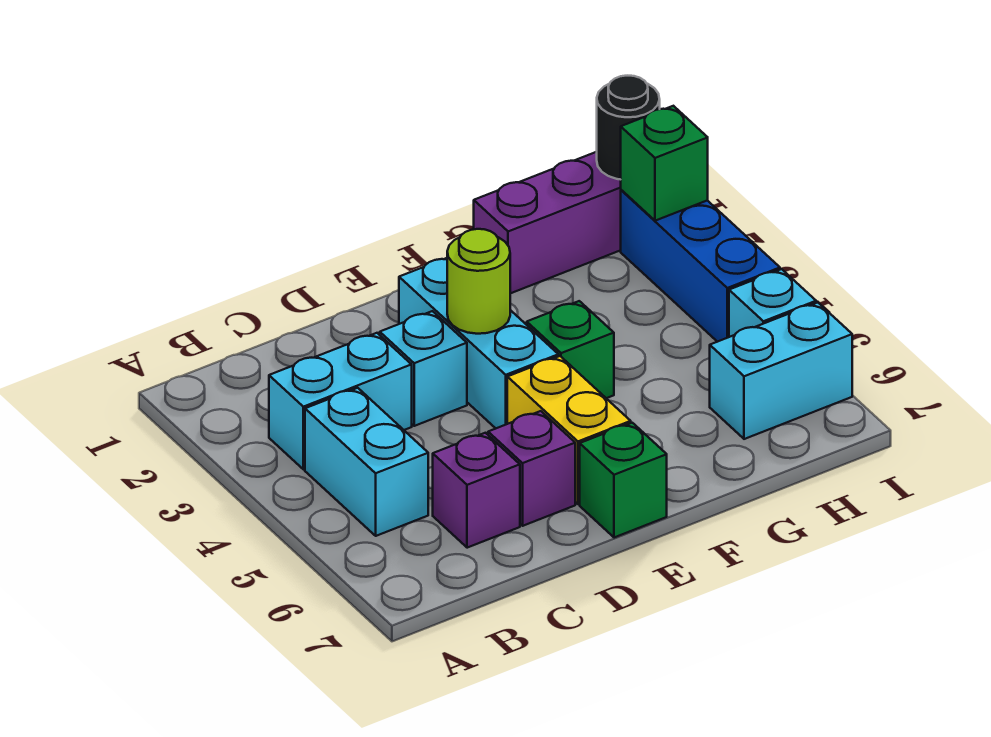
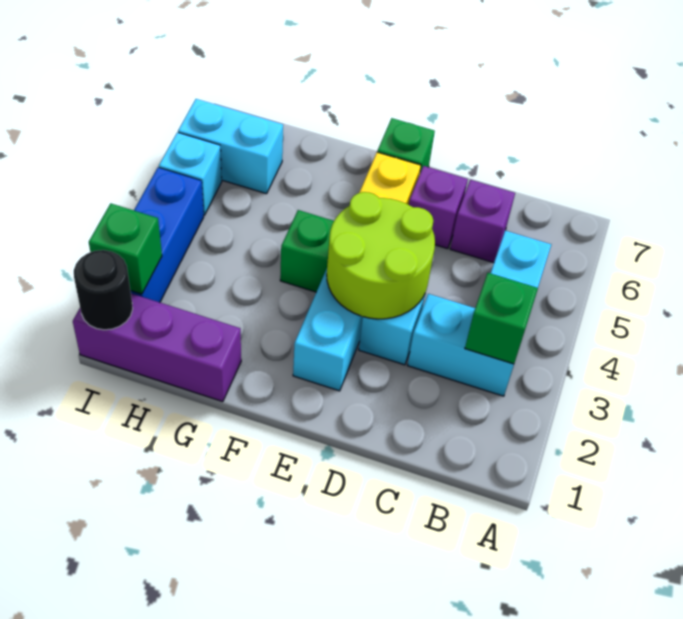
none -> green brick B3 level 2
lime round brick E3 level 2 -> lime round brick D3:E4 level 2

